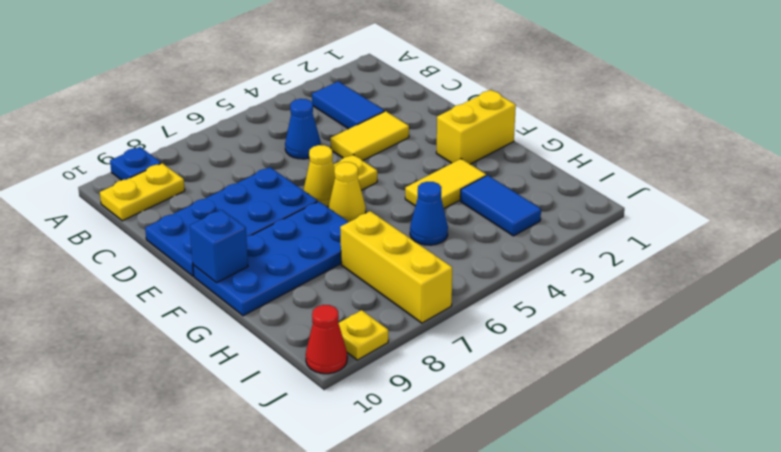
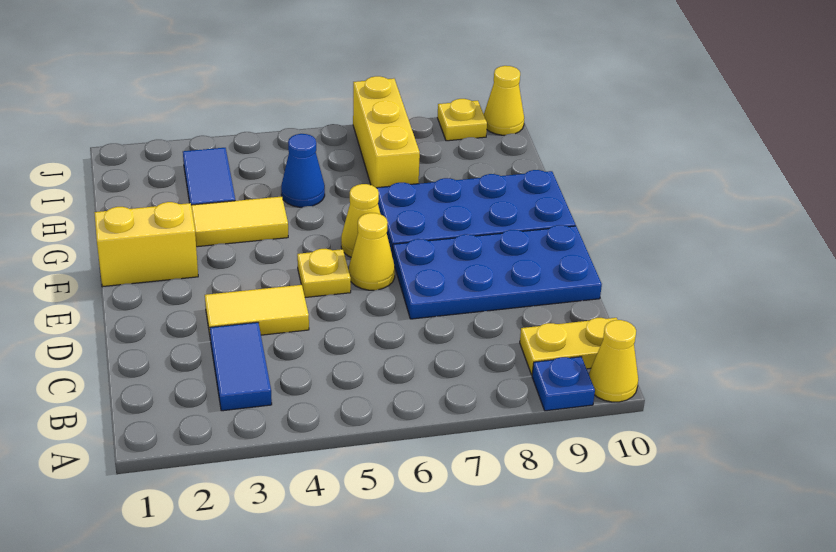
none -> yellow cone A10 level 1
blue cone C5 level 1 -> none
blue brick F10 level 2 -> none
red cone J10 level 1 -> yellow cone J10 level 1

